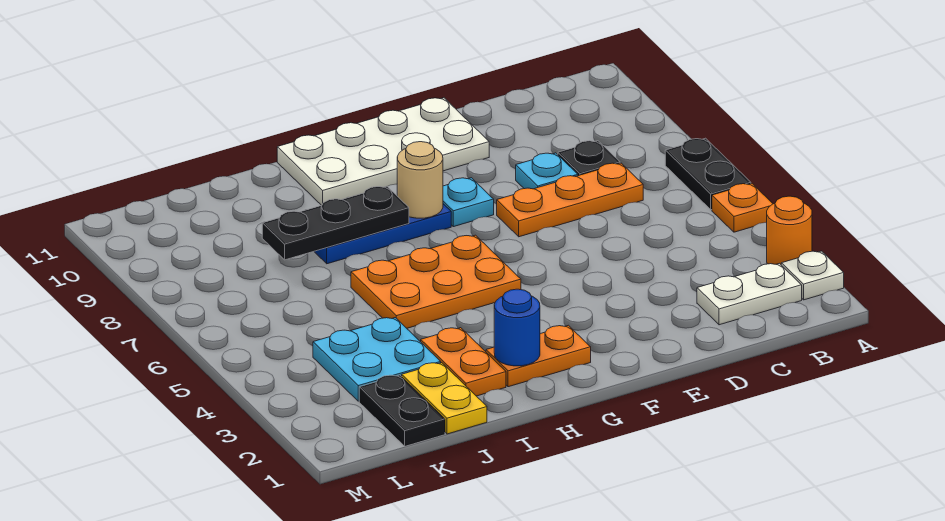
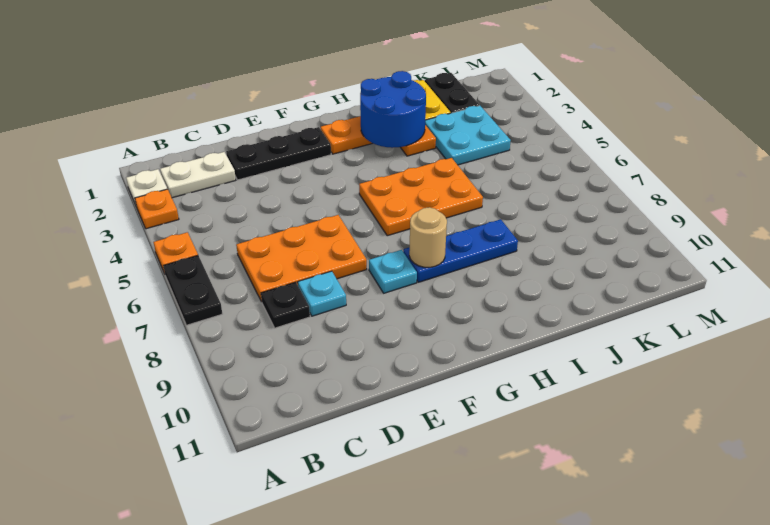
orange round brick A3 level 1 -> orange plate A3 level 1
orange plate C7:E7 level 1 -> orange plate C6:E7 level 1
white plate E10:H11 level 1 -> none
blue round brick H2 level 2 -> blue round brick H2:I3 level 2
black plate H8:J8 level 2 -> black plate D2:F2 level 1

